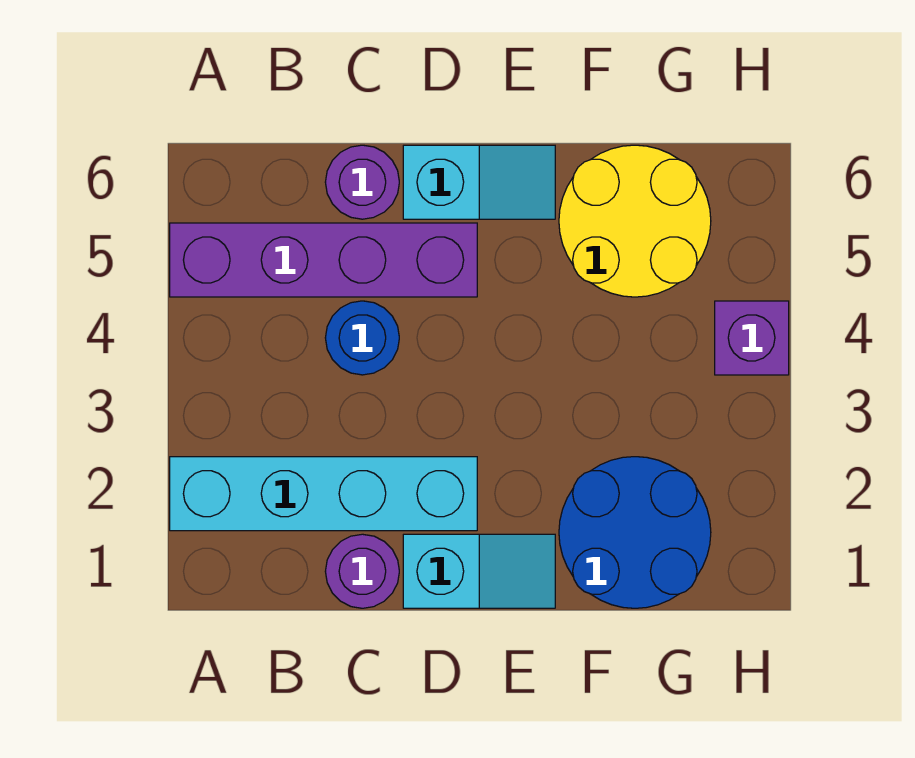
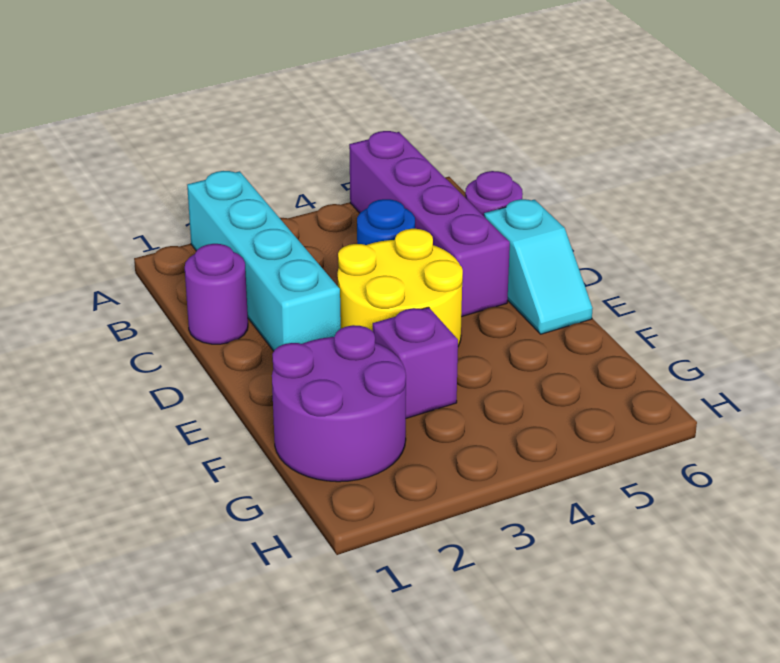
cyan slope D1:E1 level 1 top D -> none
blue round brick F1:G2 level 1 -> purple round brick F1:G2 level 1
yellow round brick F5:G6 level 1 -> yellow round brick D3:E4 level 1
purple brick H4 level 1 -> purple brick F3 level 1

